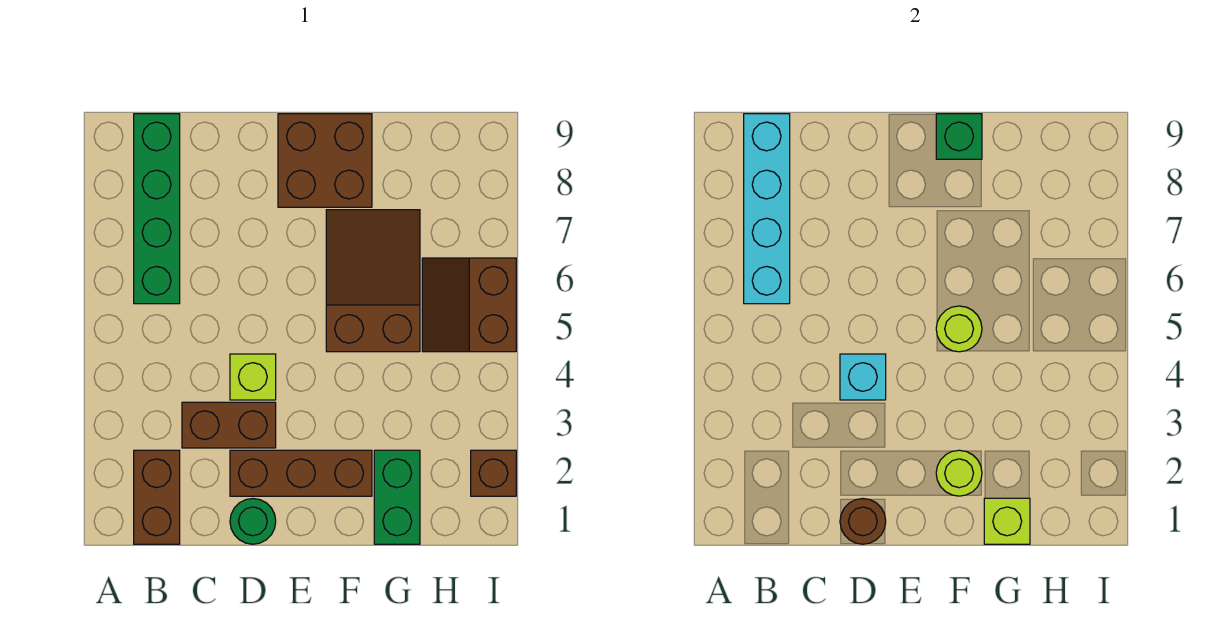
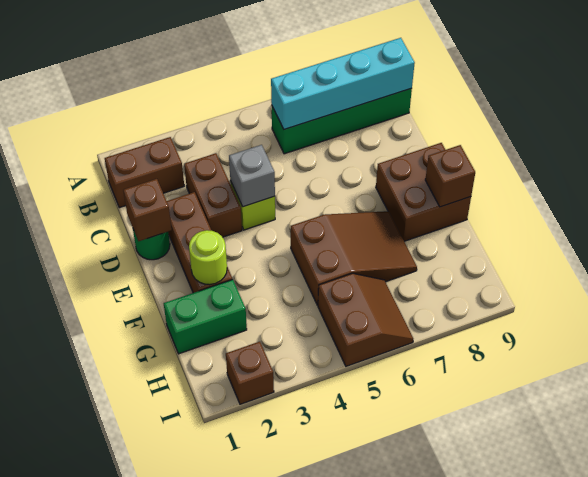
brown round brick D1 level 2 -> brown brick D1 level 2
cyan brick D4 level 2 -> grey brick D4 level 2
lime round brick F5 level 2 -> none
green brick F9 level 2 -> brown brick F9 level 2
lime brick G1 level 2 -> none
brown slope H5:I6 level 1 top I -> brown slope H5:I6 level 1 top 5

